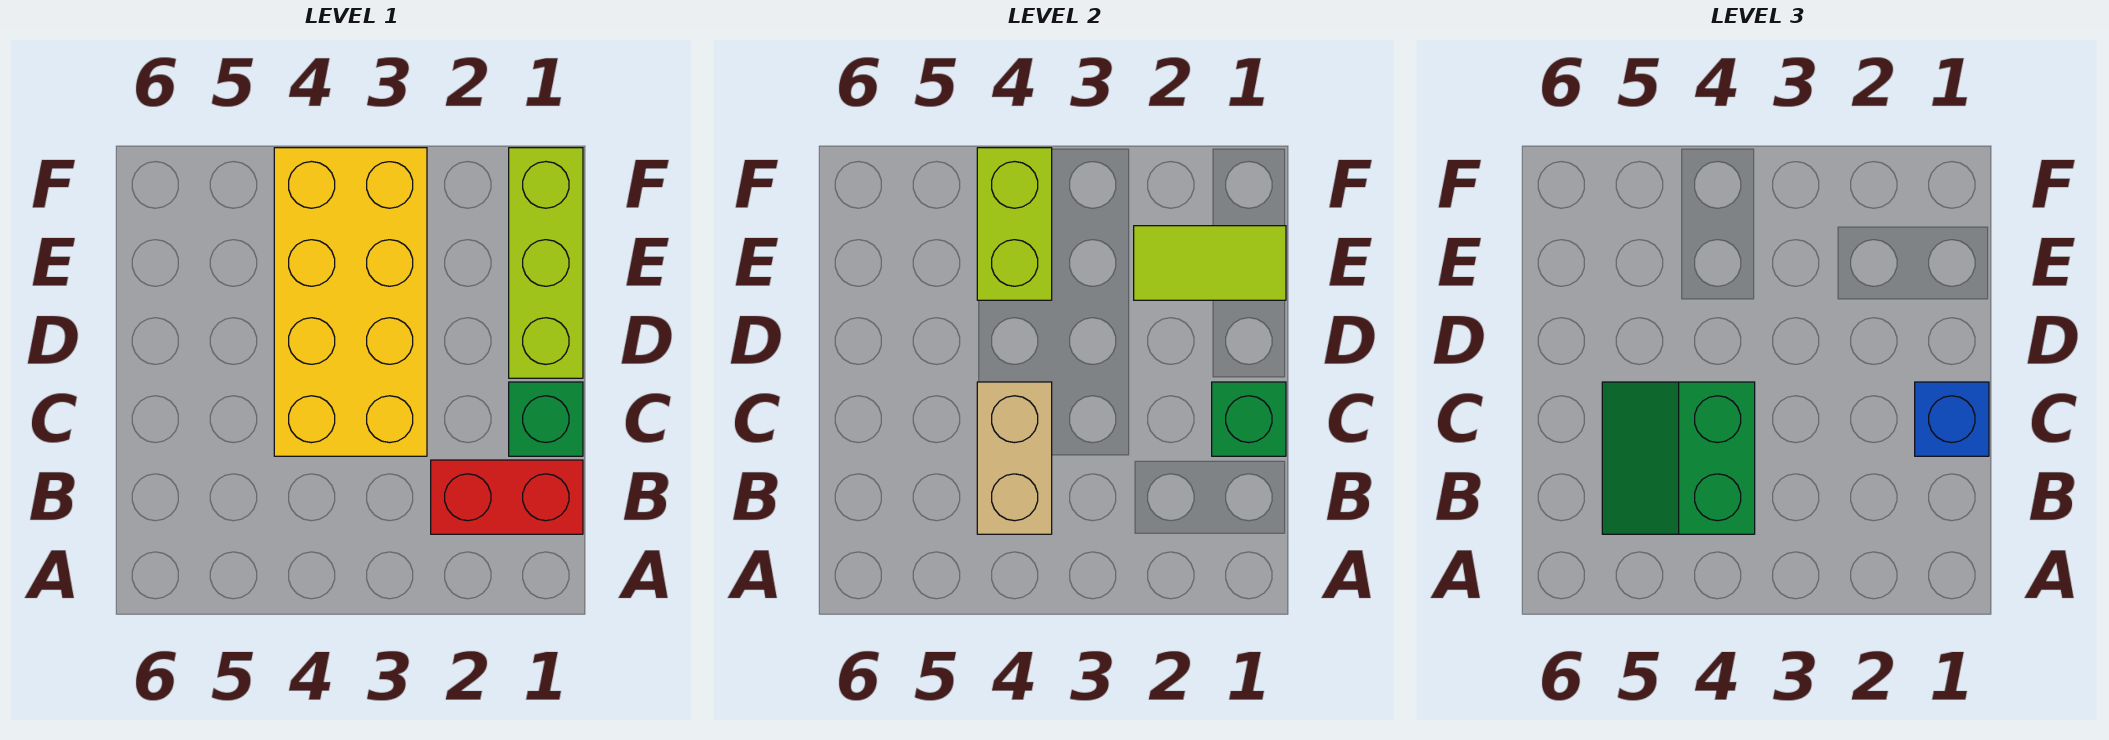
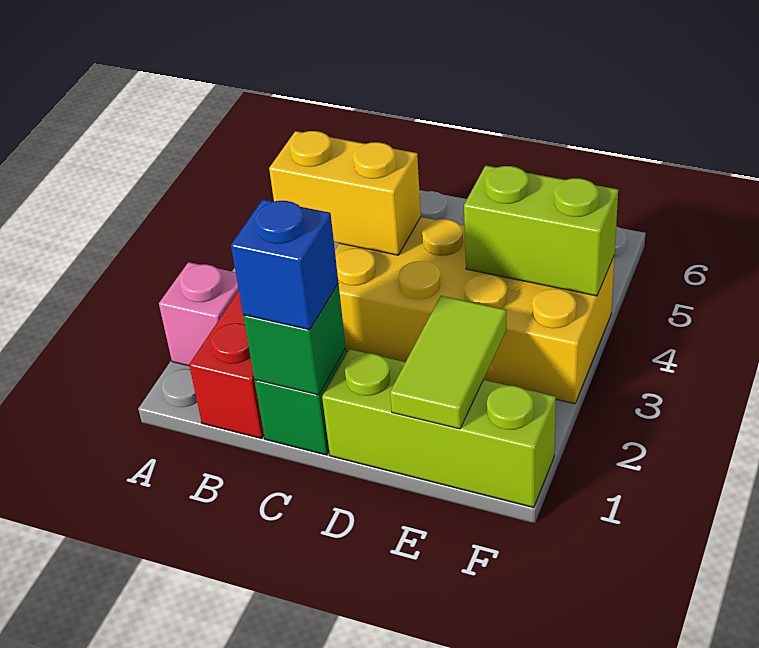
none -> pink brick A2 level 1
tan brick B4:C4 level 2 -> yellow brick B4:C4 level 2
green slope B4:C5 level 3 top 4 -> none

